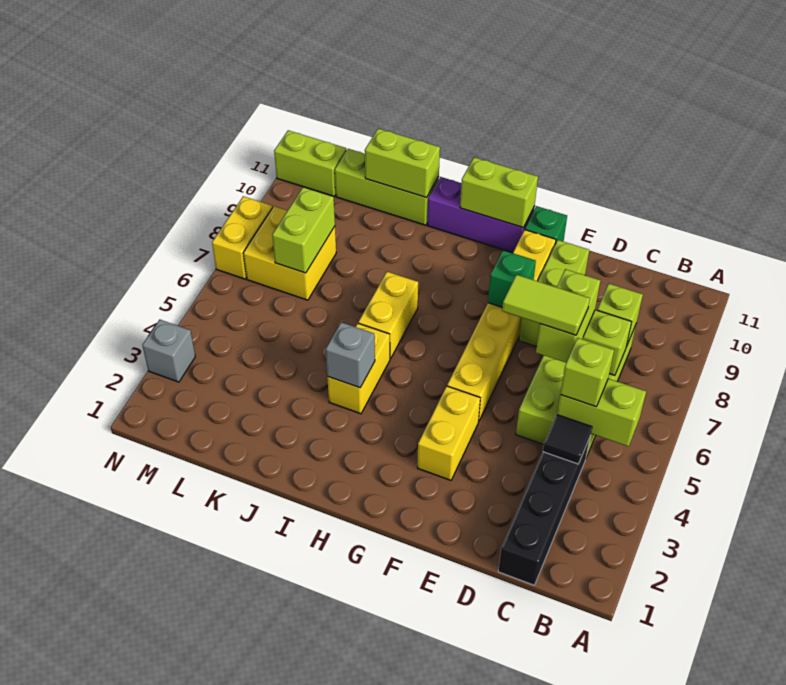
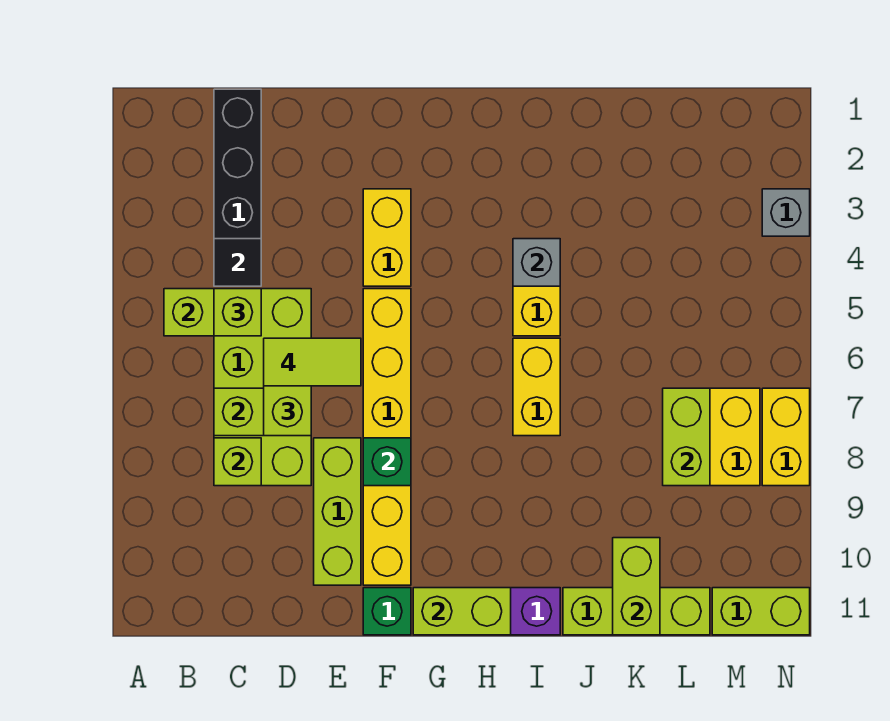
lime brick J11:K11 level 2 -> lime brick K10:K11 level 2

